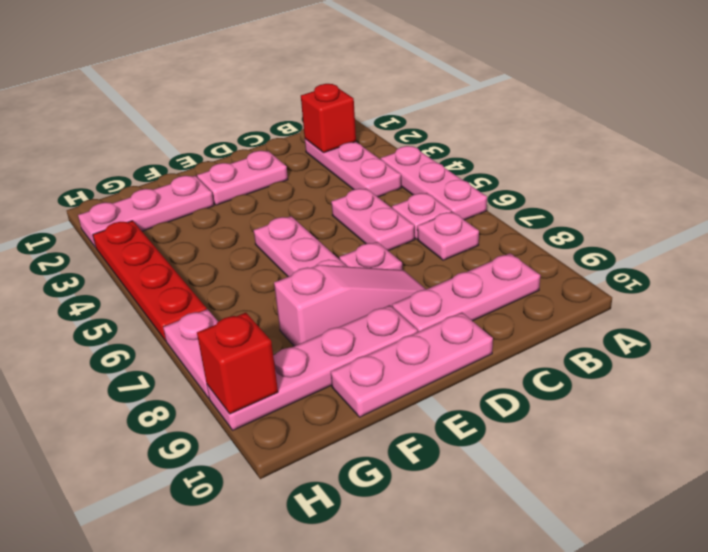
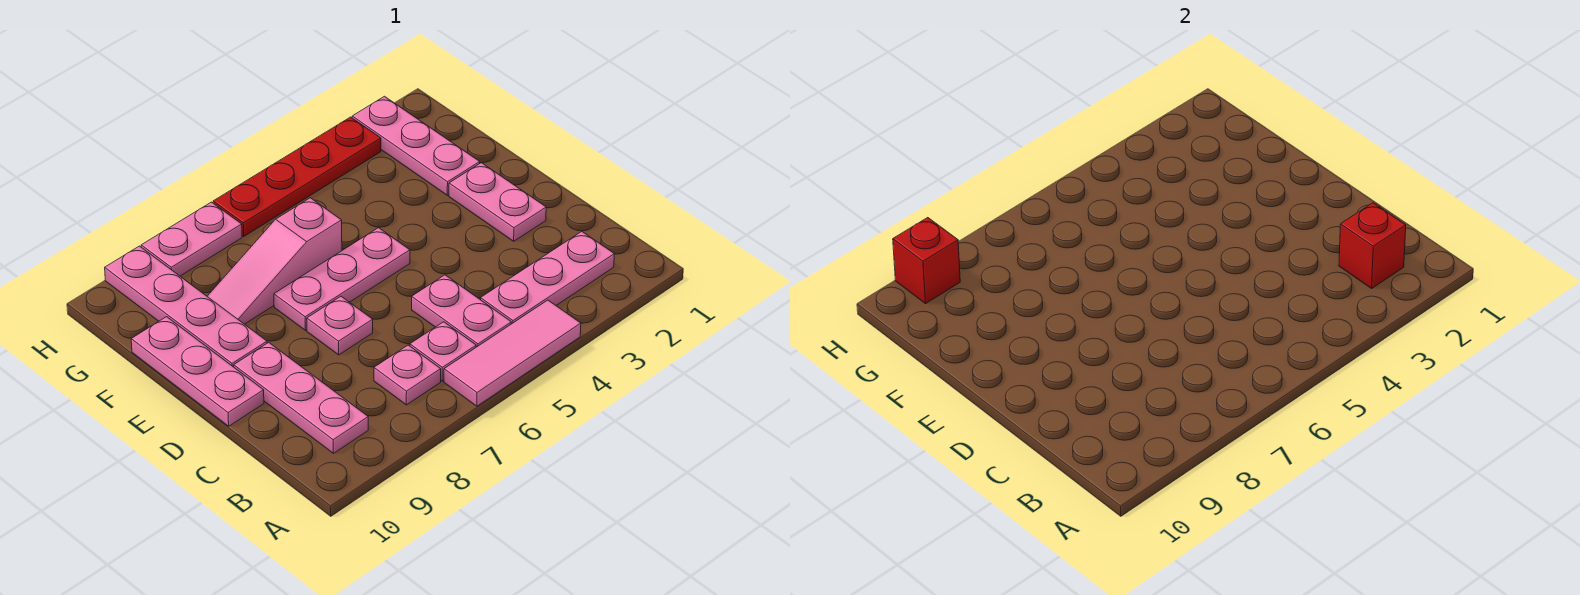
pink plate A4:A6 level 1 -> pink tile A4:A6 level 1
pink plate C5:C6 level 1 -> pink plate B5:C5 level 1
pink slope D8:F8 level 1 top F -> pink slope F6:F8 level 1 top 6

